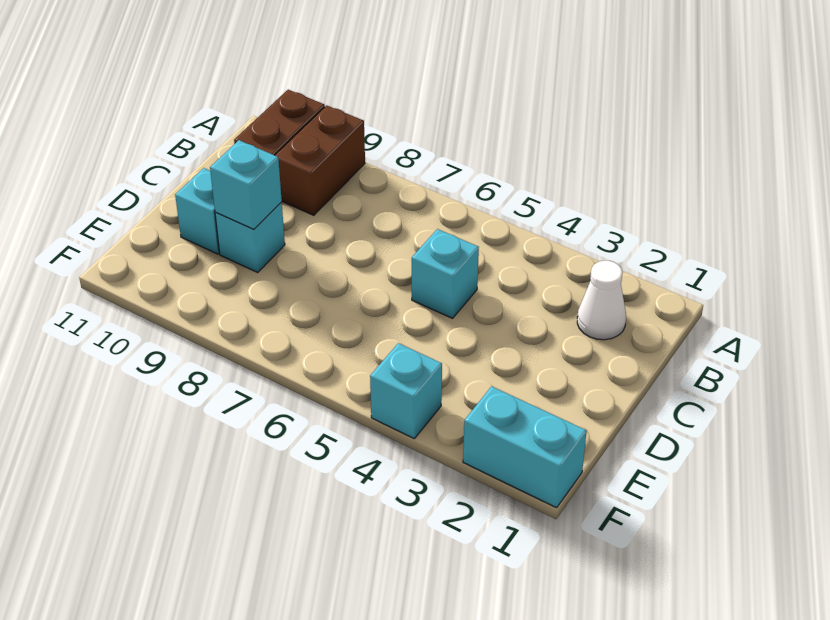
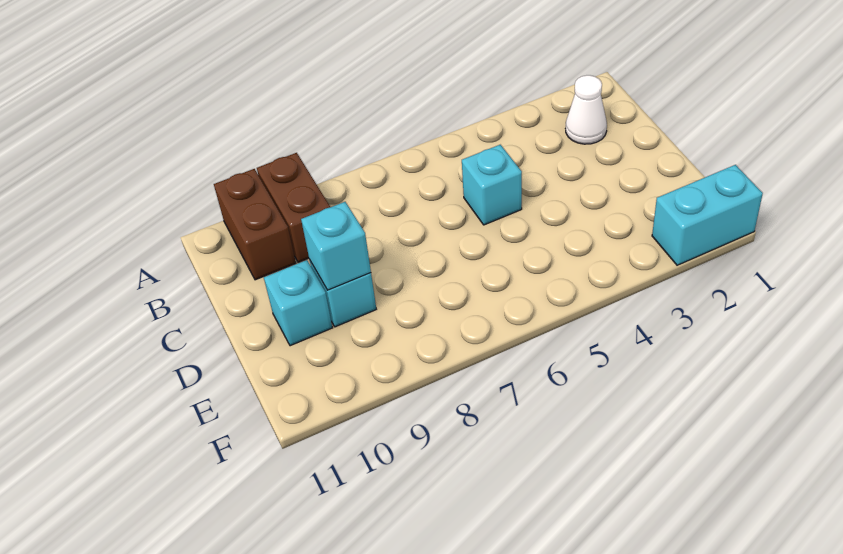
cyan brick F4 level 1 -> none

